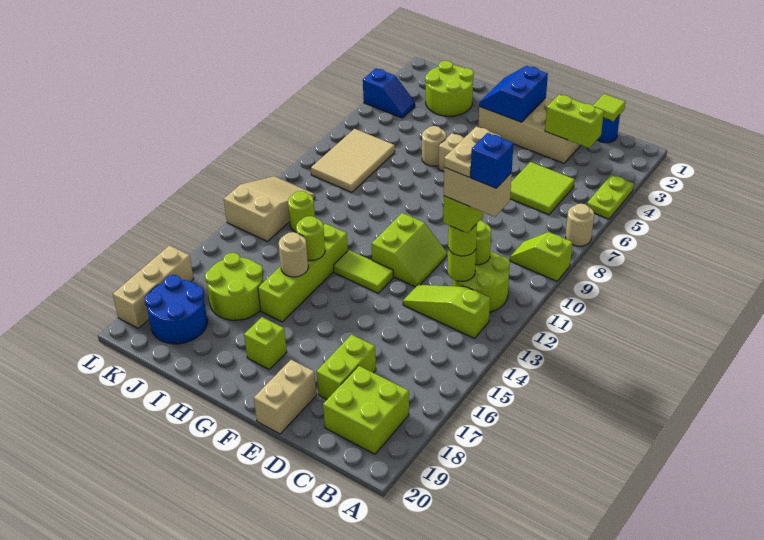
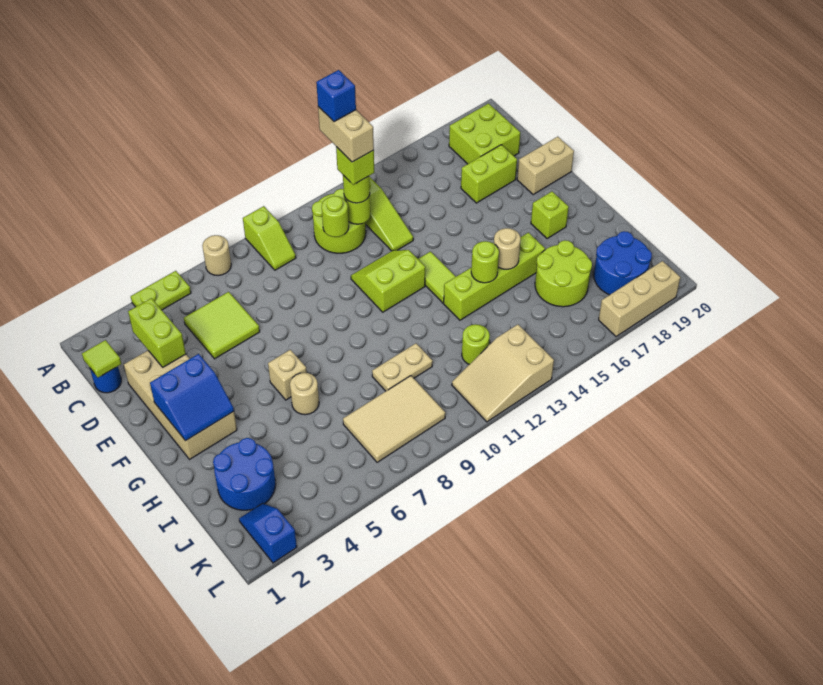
tan plate C11:C12 level 6 -> tan plate I9:I10 level 1
lime round brick I2:J3 level 1 -> blue round brick I2:J3 level 1
blue slope K4:L4 level 1 top L -> blue slope K2:L2 level 1 top L

